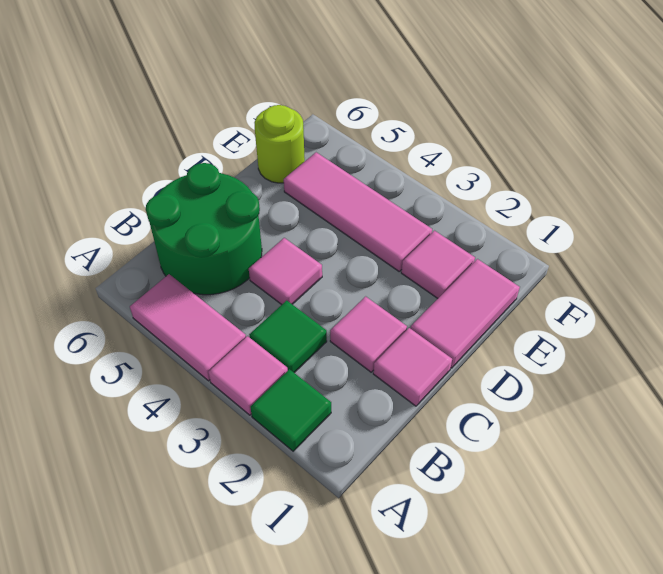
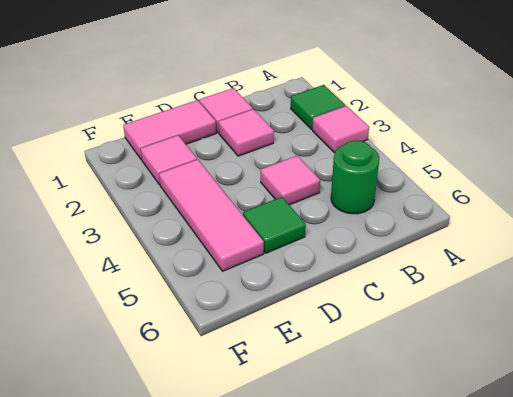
pink tile A4:A5 level 1 -> none
green tile B3 level 1 -> green tile D5 level 1
green round brick B5:C6 level 1 -> green round brick B5 level 1
lime round brick E6 level 1 -> none

